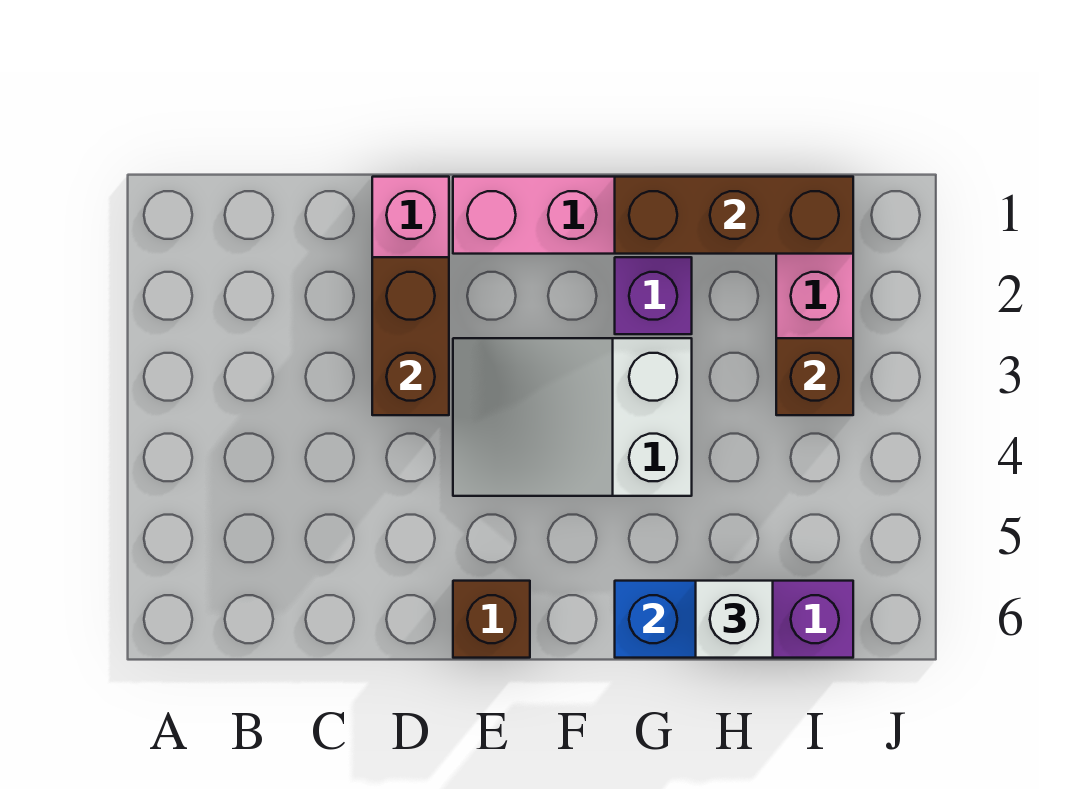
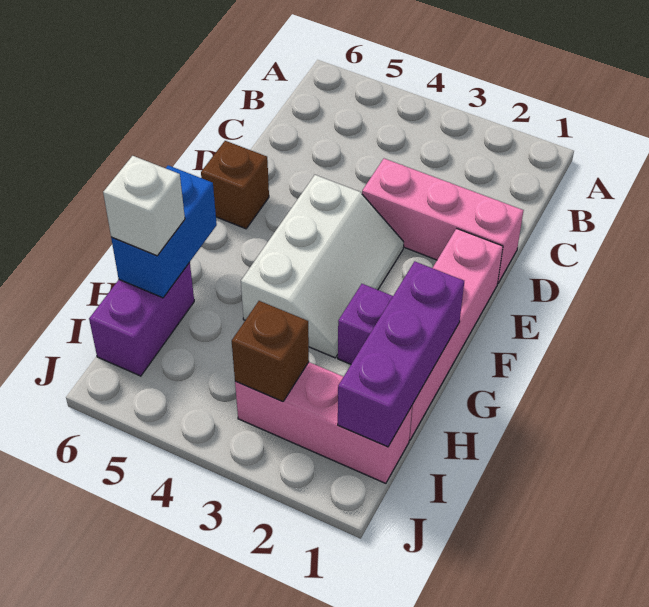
brown brick D2:D3 level 2 -> none
white slope E3:G4 level 1 top G -> white slope E3:G4 level 1 top 4
brown brick G1:I1 level 2 -> purple brick G1:I1 level 2

